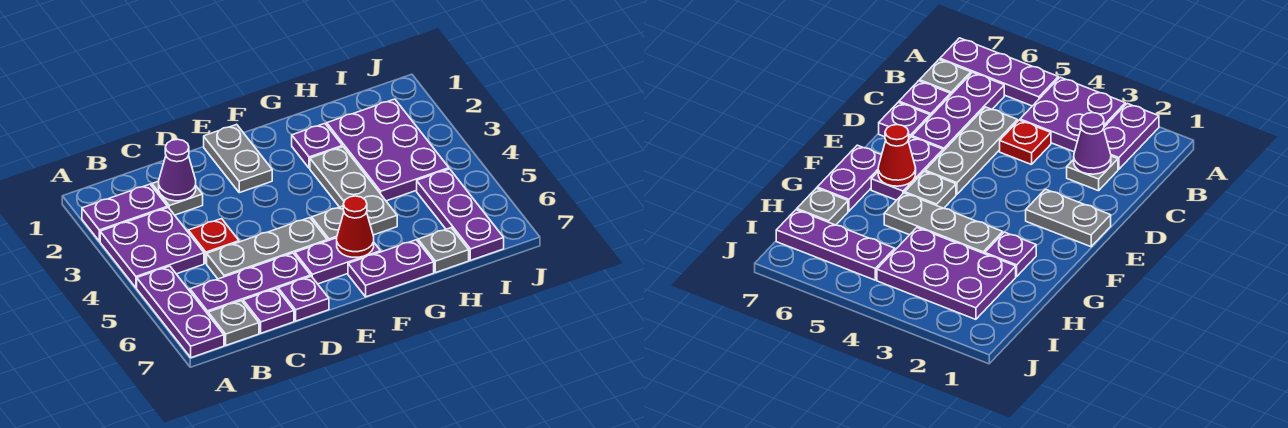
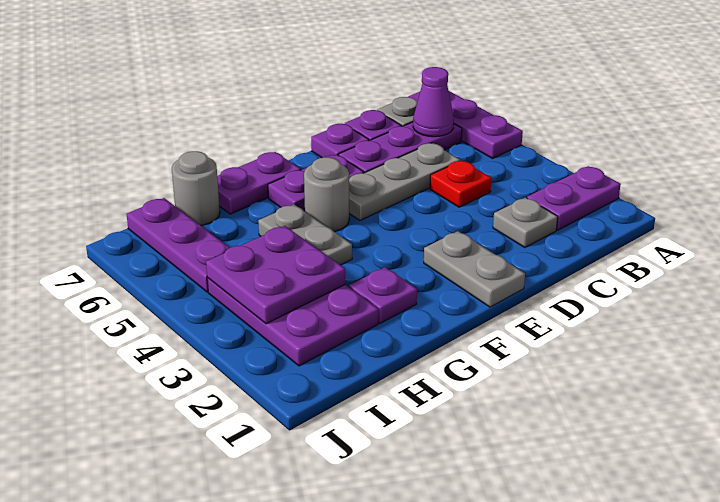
purple plate A3:B4 level 1 -> purple plate H3:I4 level 2
purple cone C2 level 2 -> purple cone B6 level 2
grey plate F5 level 1 -> grey round brick F5 level 1
red cone F6 level 2 -> none
grey plate G3:G5 level 1 -> grey plate G4:G5 level 1
grey plate H7 level 1 -> grey round brick H7 level 1

